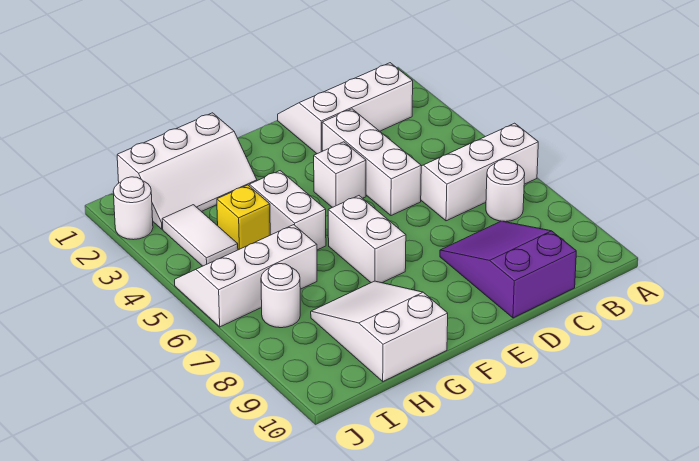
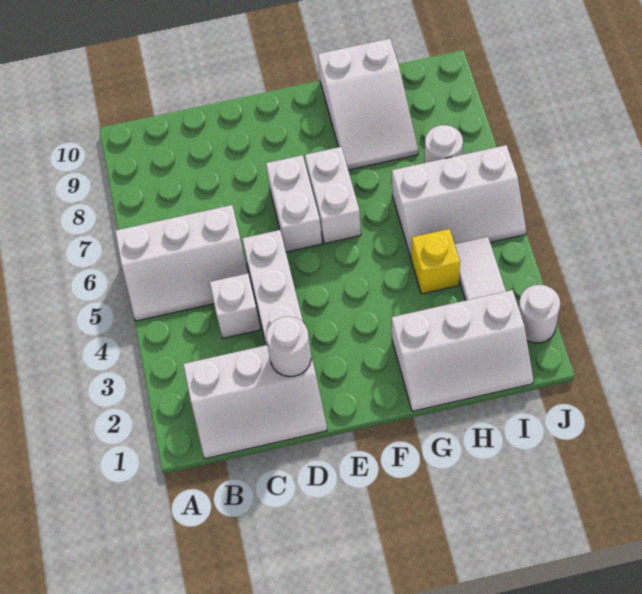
white round brick B7 level 1 -> white round brick D2 level 2
purple slope C8:D10 level 1 top 10 -> none
white brick E4 level 1 -> white brick C4 level 1
white slope G1:I2 level 1 top 1 -> white slope G1:I2 level 1 top 2
white brick G4:G5 level 1 -> white brick E6:E7 level 1

